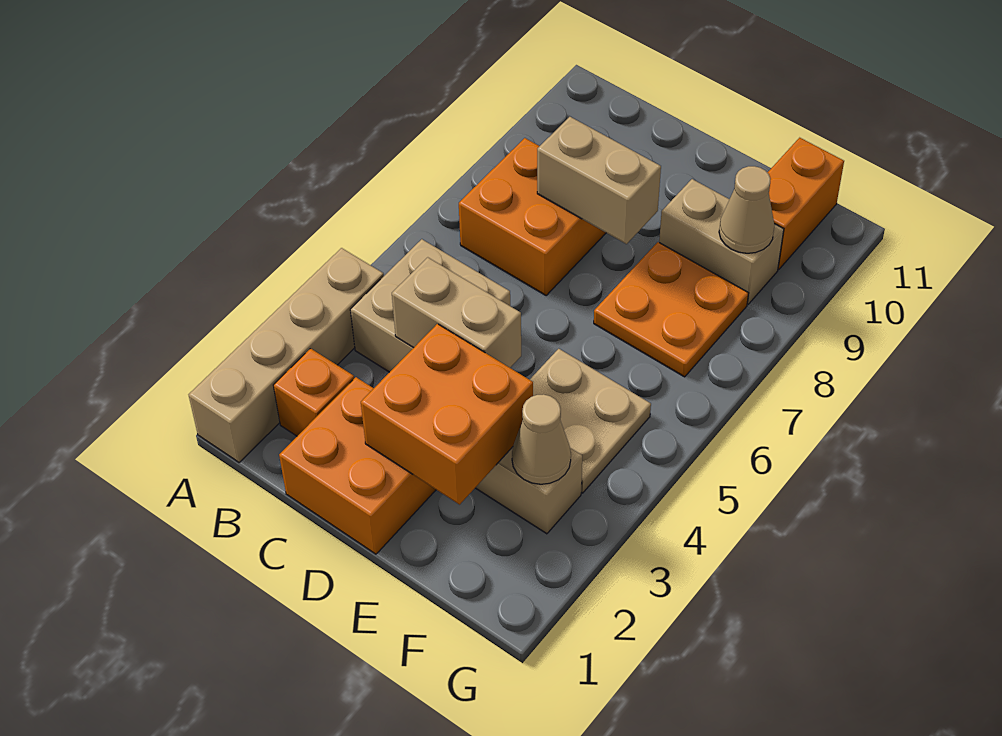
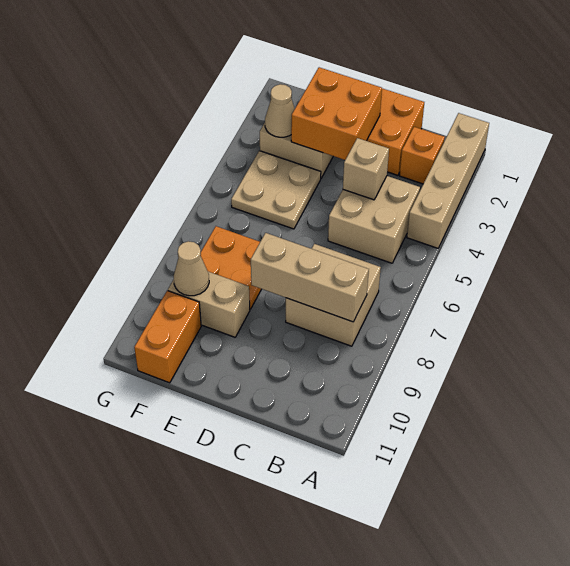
orange brick B7:C8 level 1 -> tan brick B7:C8 level 1
tan brick C4:D4 level 2 -> tan brick C4 level 2
tan brick C8:D8 level 2 -> tan brick B8:D8 level 2

